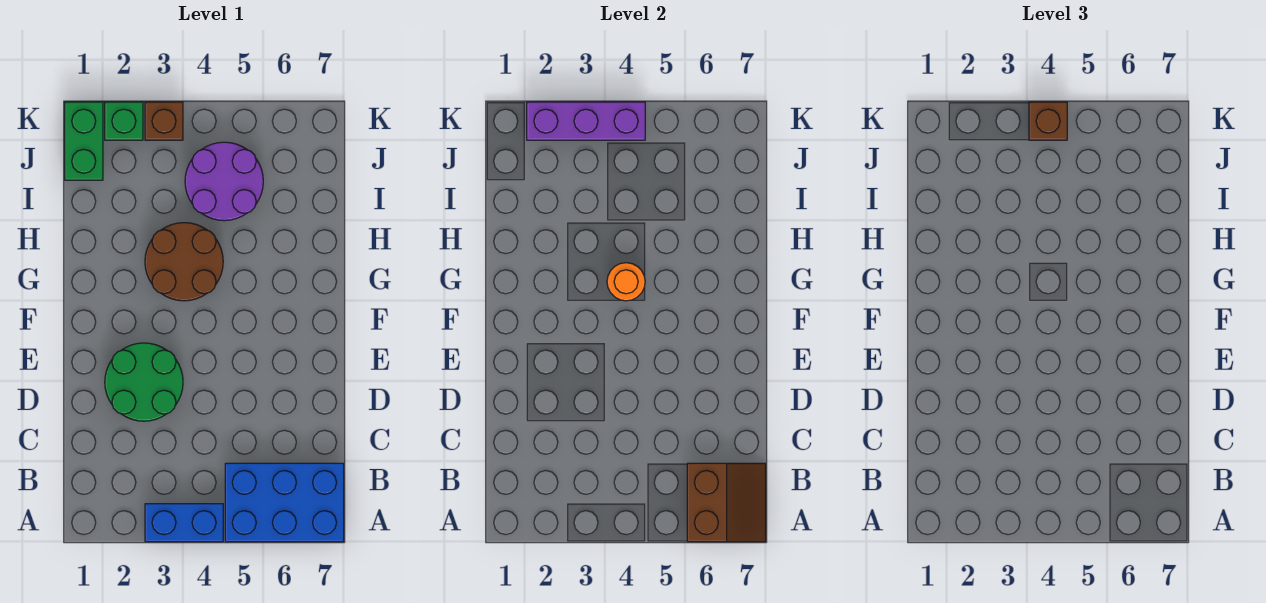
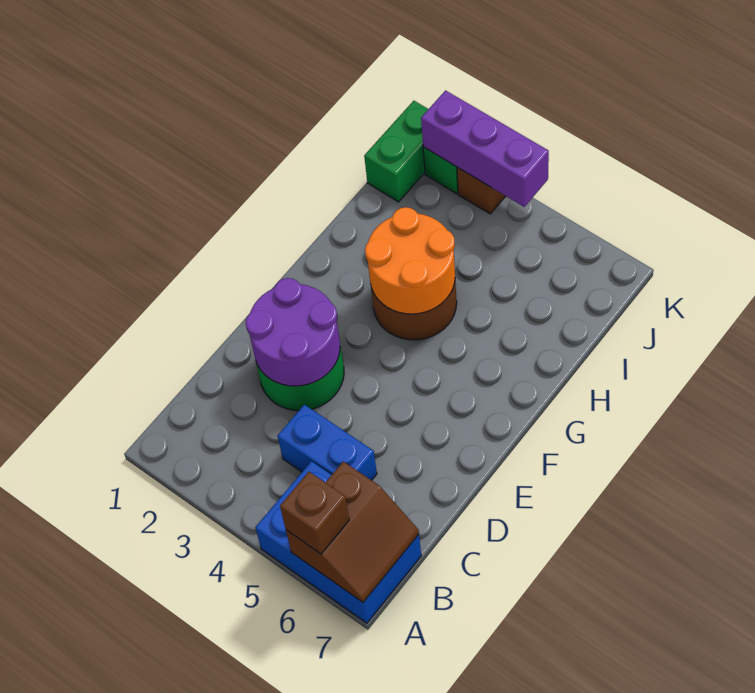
blue brick A3:A4 level 1 -> blue brick C4:C5 level 1
orange round brick G4 level 2 -> orange round brick G3:H4 level 2
purple round brick I4:J5 level 1 -> purple round brick D2:E3 level 2
brown brick K4 level 3 -> brown brick A6 level 3

